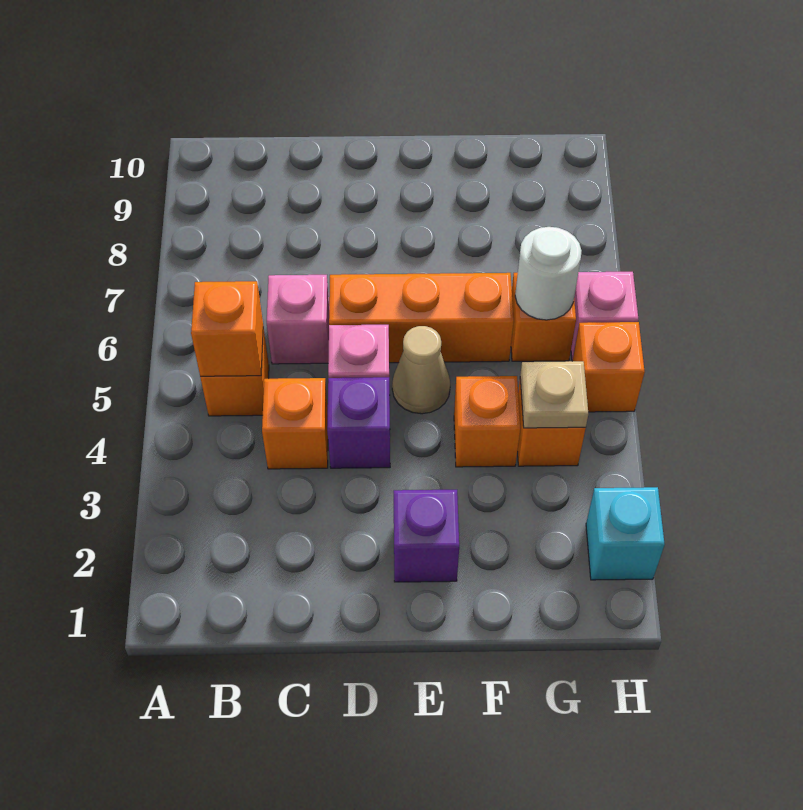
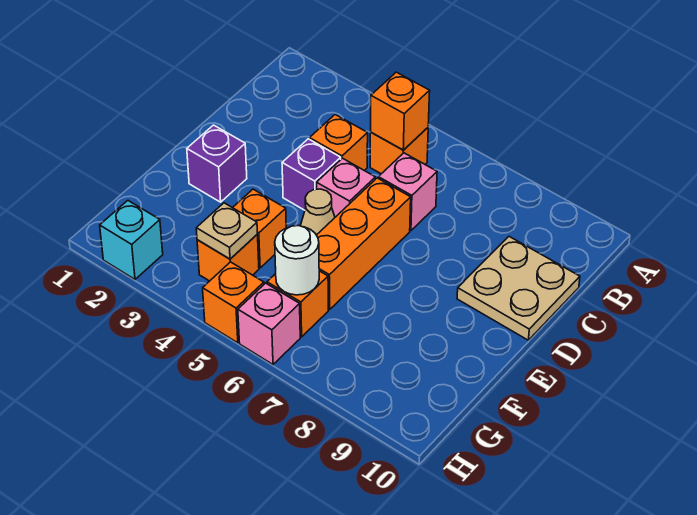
none -> tan plate C9:D10 level 1

